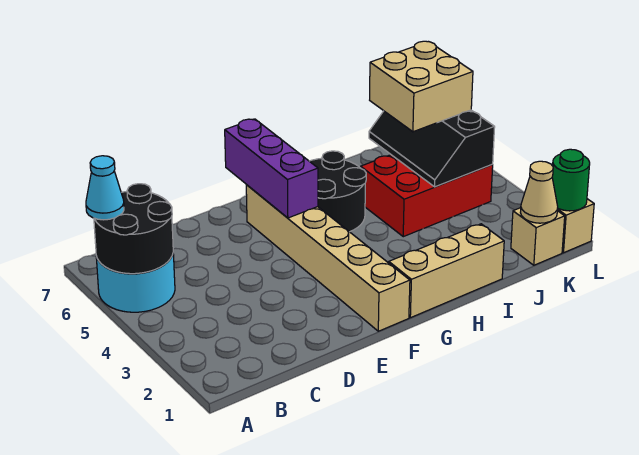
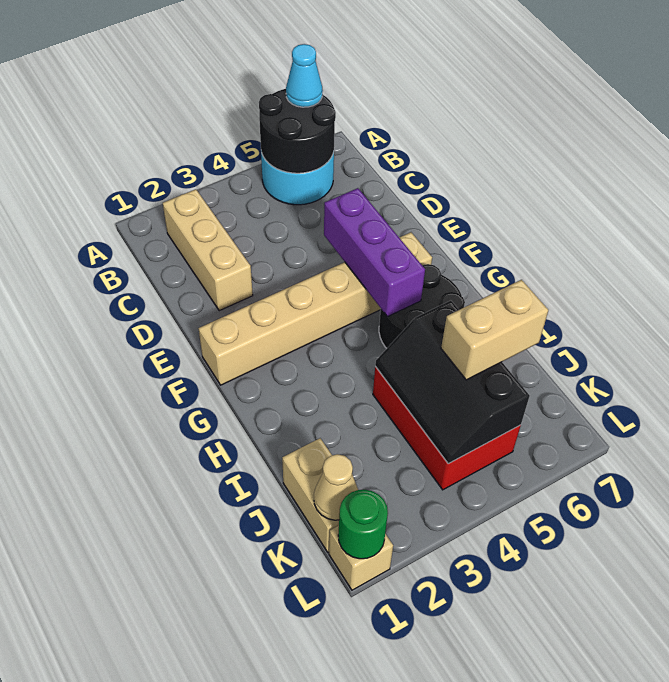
purple brick F5:F7 level 2 -> purple brick E5:G5 level 2
tan brick G1:I1 level 1 -> tan brick B2:D2 level 1
black slope J4:K6 level 2 top K -> black slope I4:K5 level 2 top 5
tan brick J5:K6 level 3 -> tan brick J5:J6 level 3
tan brick K1 level 1 -> tan brick J1:K1 level 1

